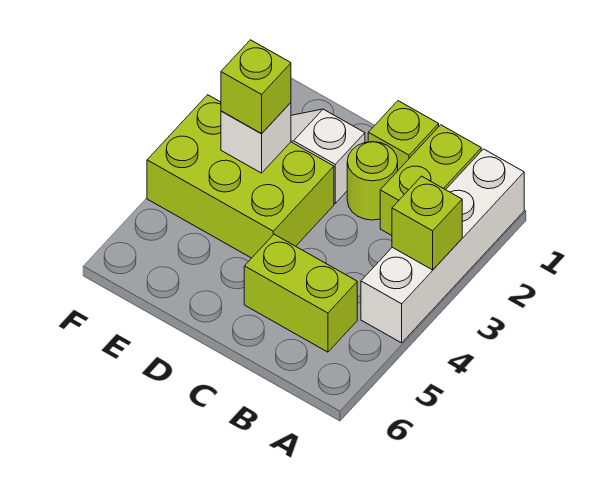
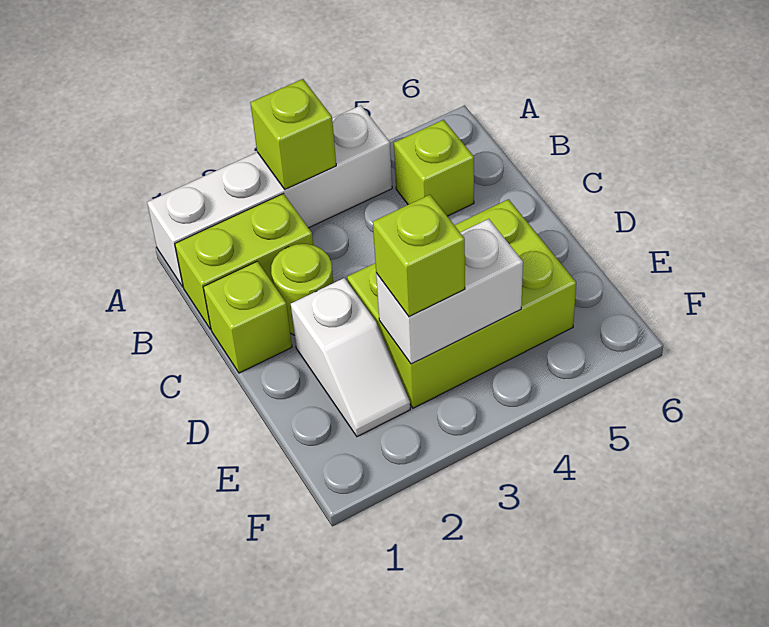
lime brick B5:C5 level 1 -> lime brick B5 level 1
lime brick D3:F4 level 1 -> lime brick D3:E5 level 1
white brick E3 level 2 -> white brick E3:E4 level 2

